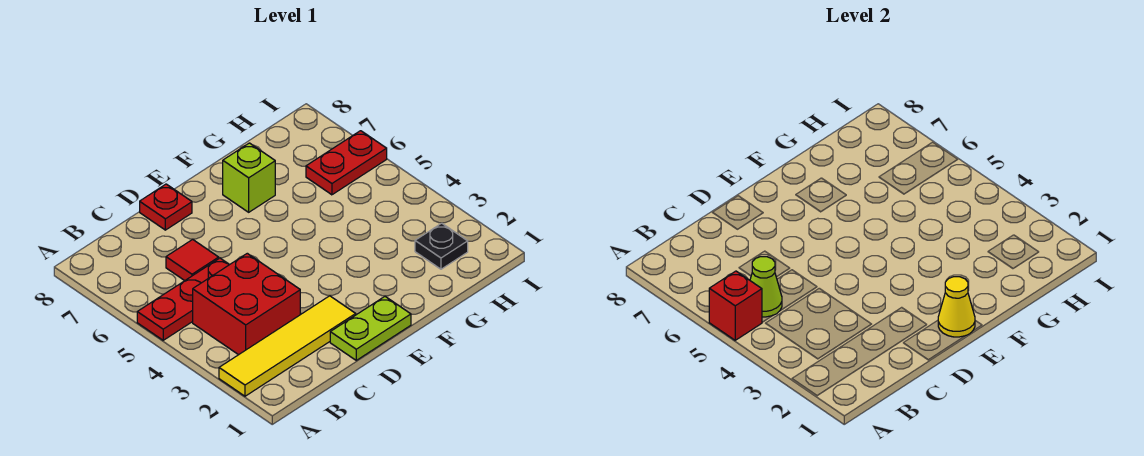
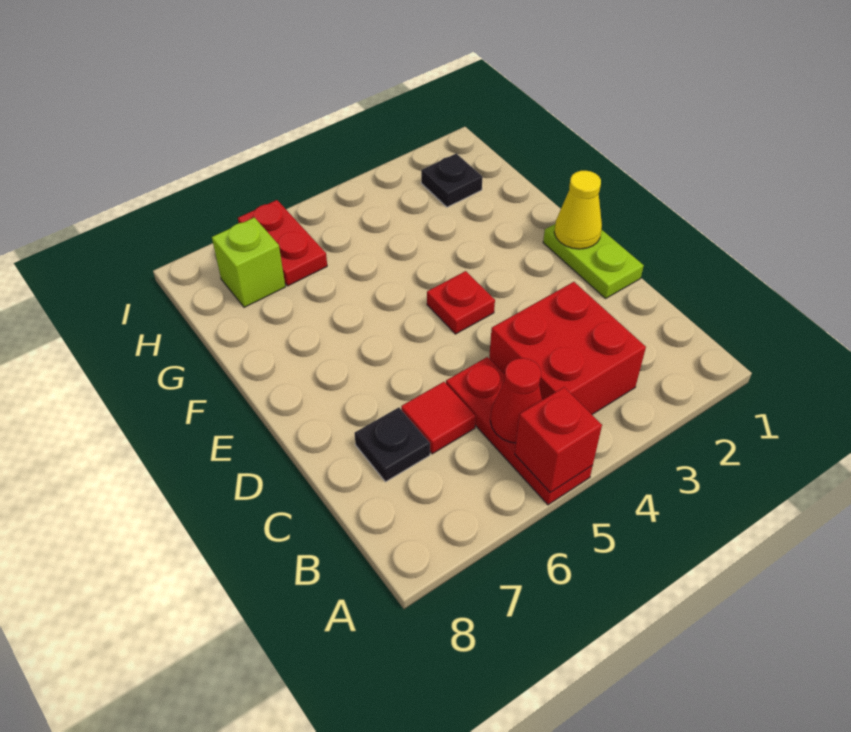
yellow tile A2:D2 level 1 -> none
lime cone B5 level 2 -> red cone B5 level 2
none -> black plate C7 level 1
red plate D8 level 1 -> red plate E4 level 1
lime brick F7 level 1 -> lime brick H7 level 1

